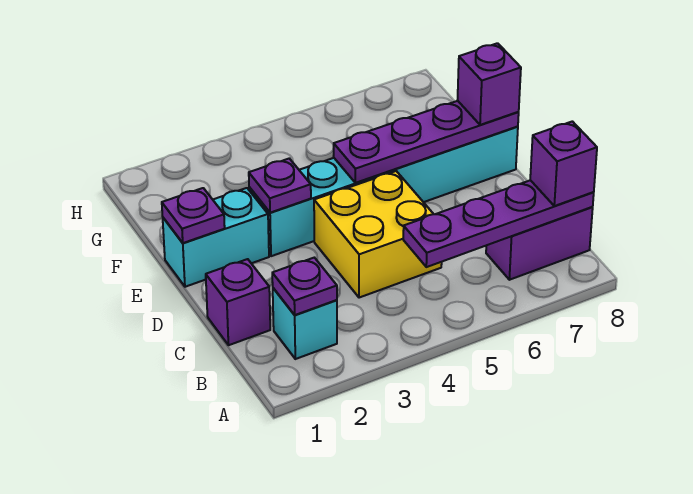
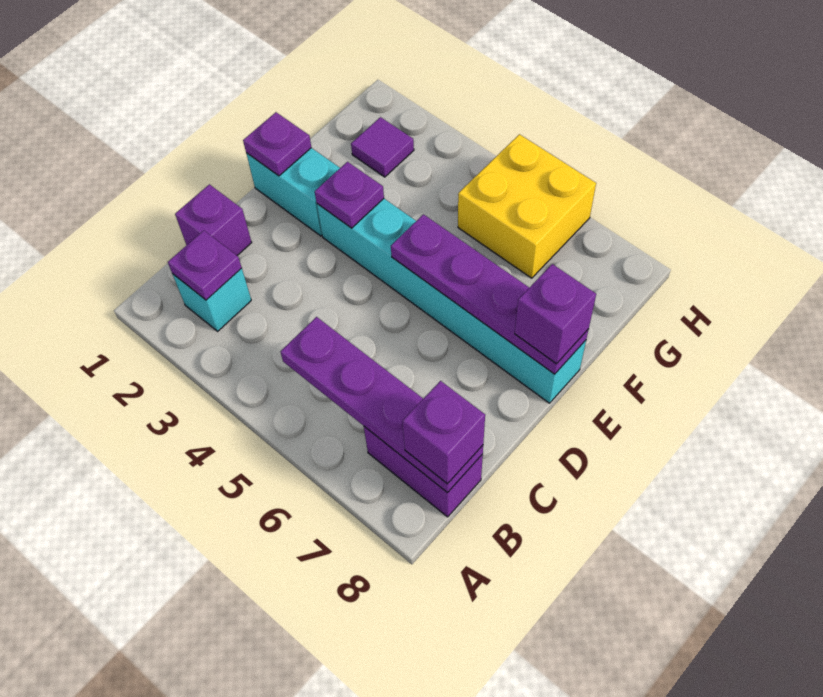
yellow brick C4:D5 level 1 -> yellow brick G5:H6 level 1
none -> purple tile G2 level 1

